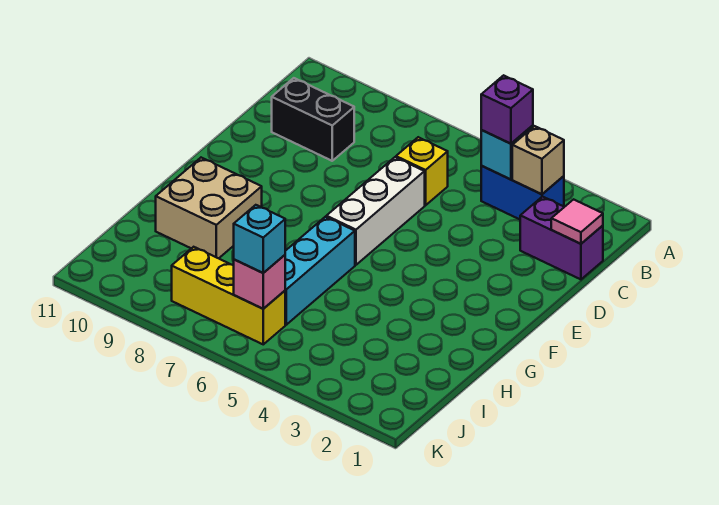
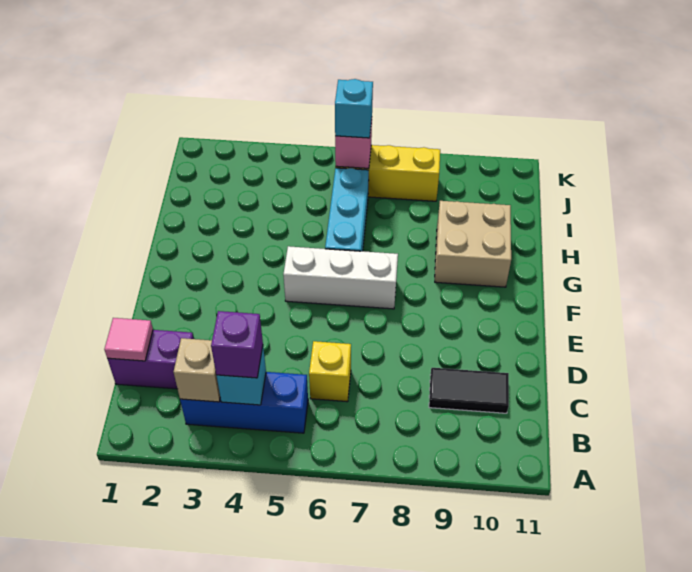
blue brick B3:B4 level 1 -> blue brick B3:B5 level 1
black brick C9:C10 level 1 -> black tile C9:C10 level 1
white brick D6:F6 level 1 -> white brick F5:F7 level 1

